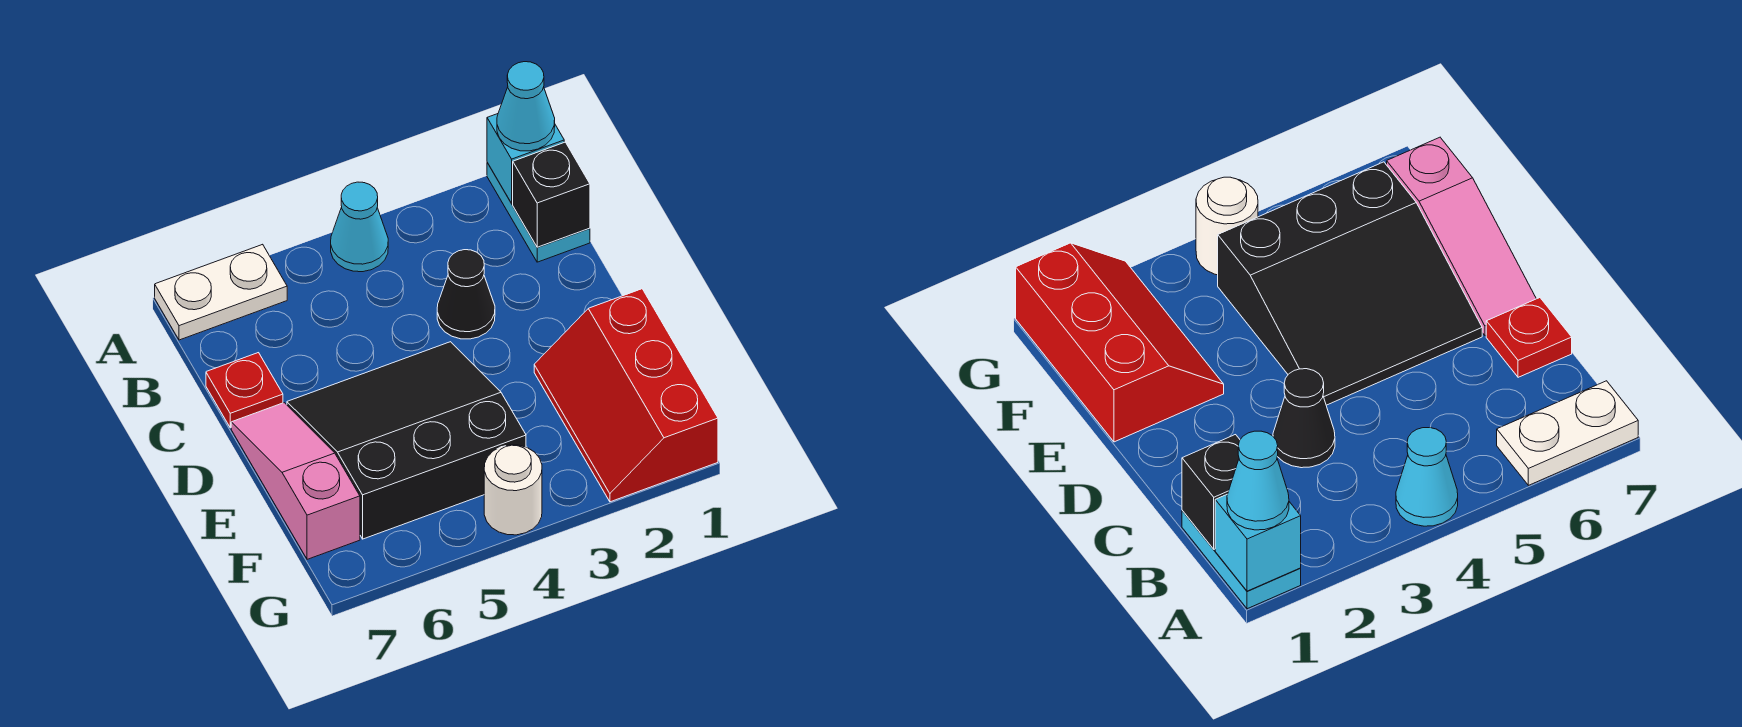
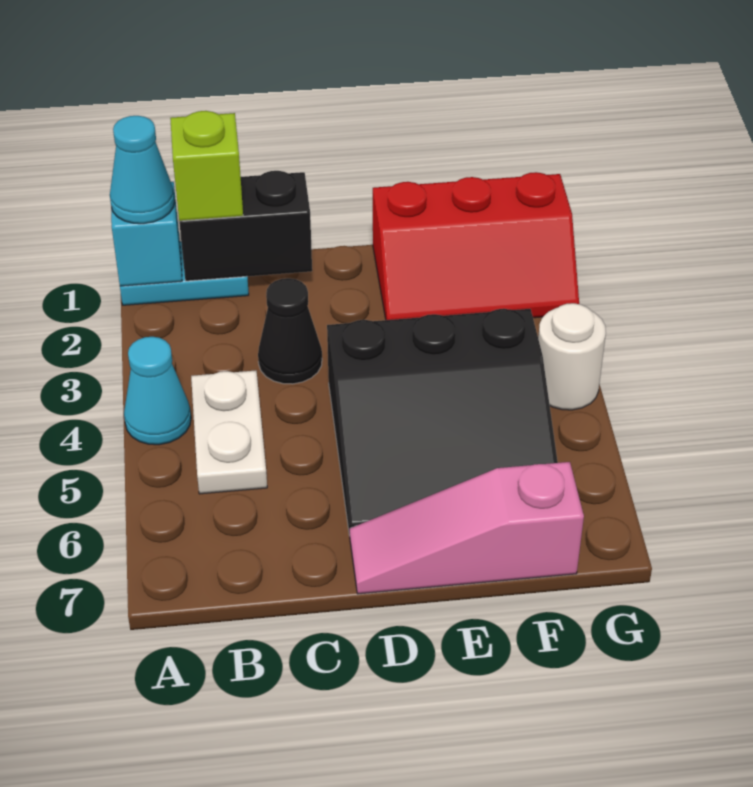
white plate A6:A7 level 1 -> white plate B4:B5 level 1
black brick B1 level 2 -> black brick B1:C1 level 2
none -> lime brick B1 level 3
red plate C7 level 1 -> none
black slope D4:F6 level 1 top F -> black slope D4:F6 level 1 top 4

